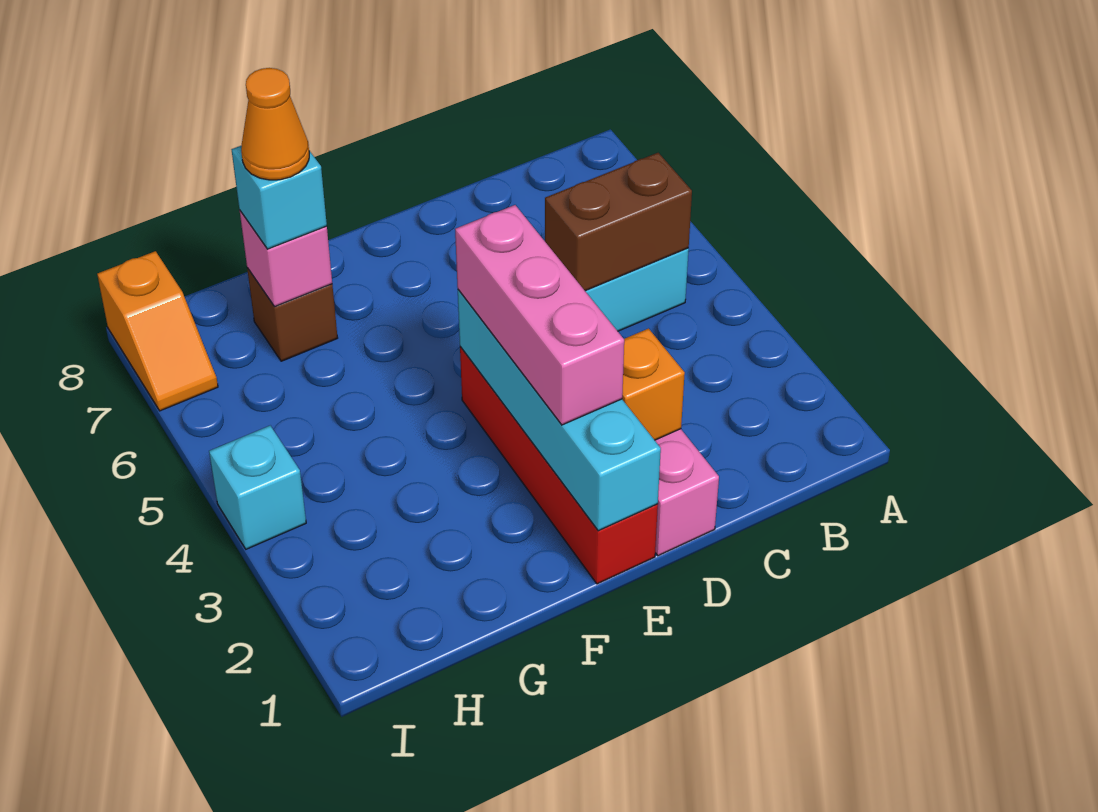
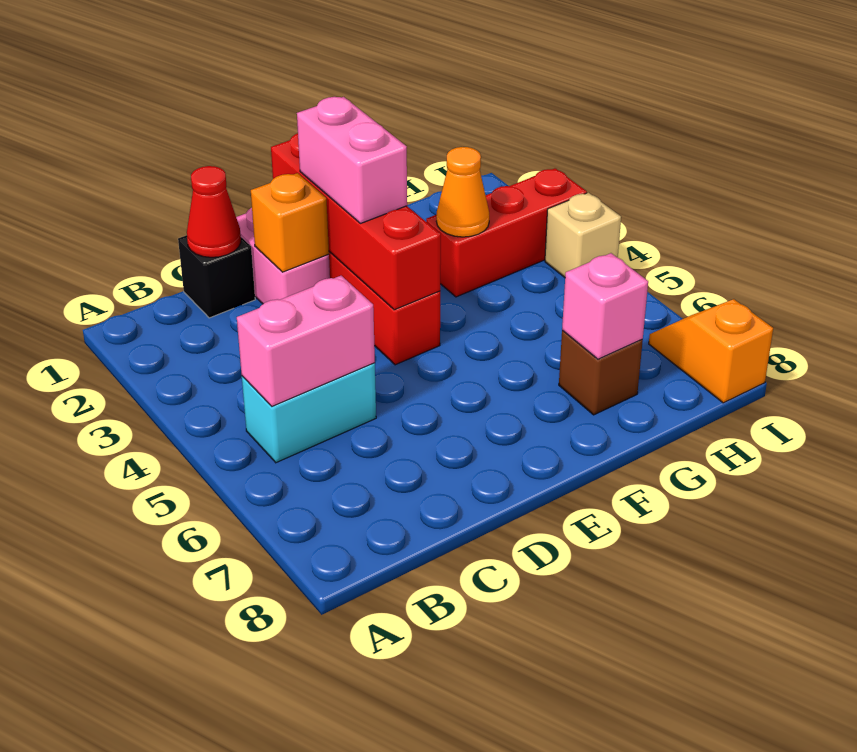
brown brick B5:C5 level 2 -> pink brick B5:C5 level 2
none -> black brick C1 level 1
none -> red cone C1 level 2
cyan brick E1:E4 level 2 -> red brick E1:E4 level 2
pink brick E2:E4 level 3 -> pink brick E2:E3 level 3
none -> red brick G3:I3 level 1
cyan brick G7 level 3 -> none
orange cone G7 level 4 -> orange cone G3 level 2
cyan brick I4 level 1 -> tan brick I4 level 1

